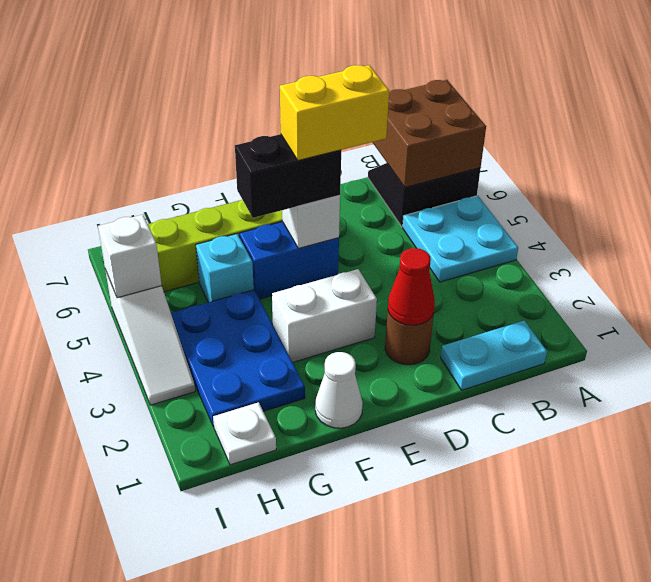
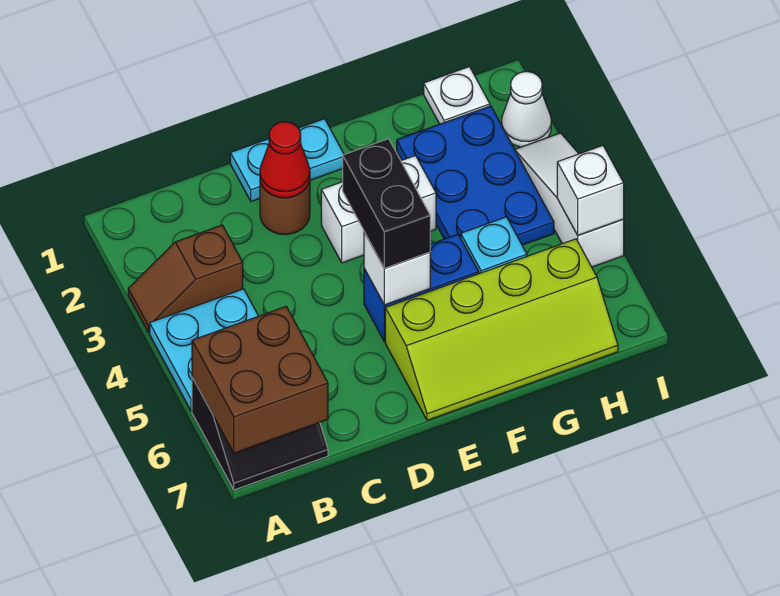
none -> brown slope A3:B3 level 1 top B
cyan plate B1:C1 level 1 -> cyan plate D1:E1 level 1
yellow brick D5:E5 level 4 -> none
black brick E5:F5 level 3 -> black brick E4:E5 level 3
white cone F1 level 1 -> white cone I2 level 1

